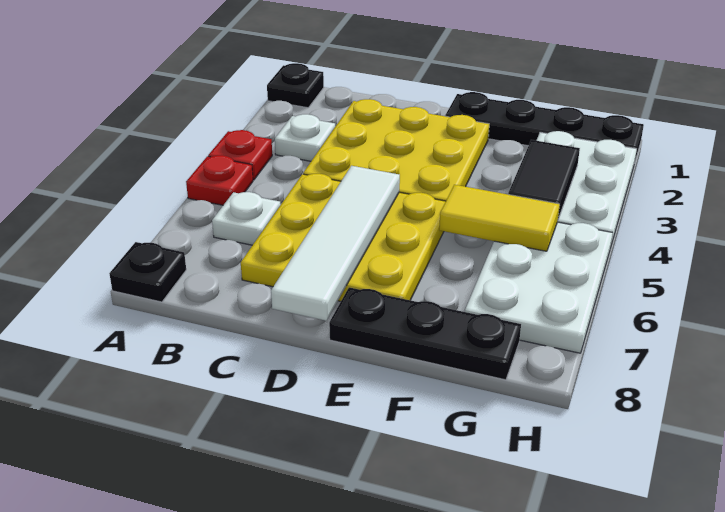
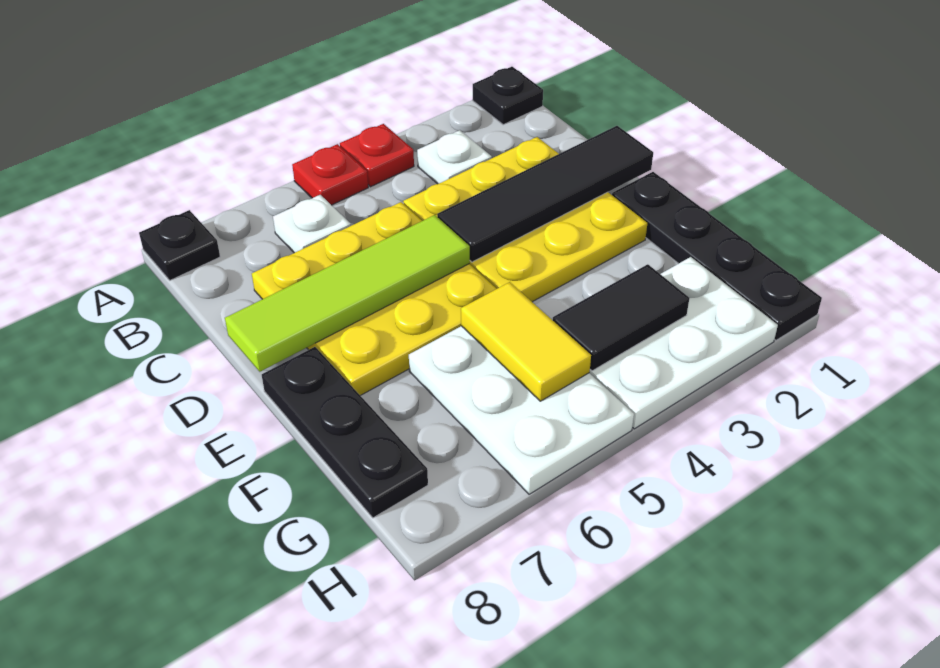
none -> black tile D1:D4 level 2
white tile D5:D8 level 2 -> lime tile D5:D8 level 2
white plate G5:H7 level 1 -> white plate F5:H6 level 1

